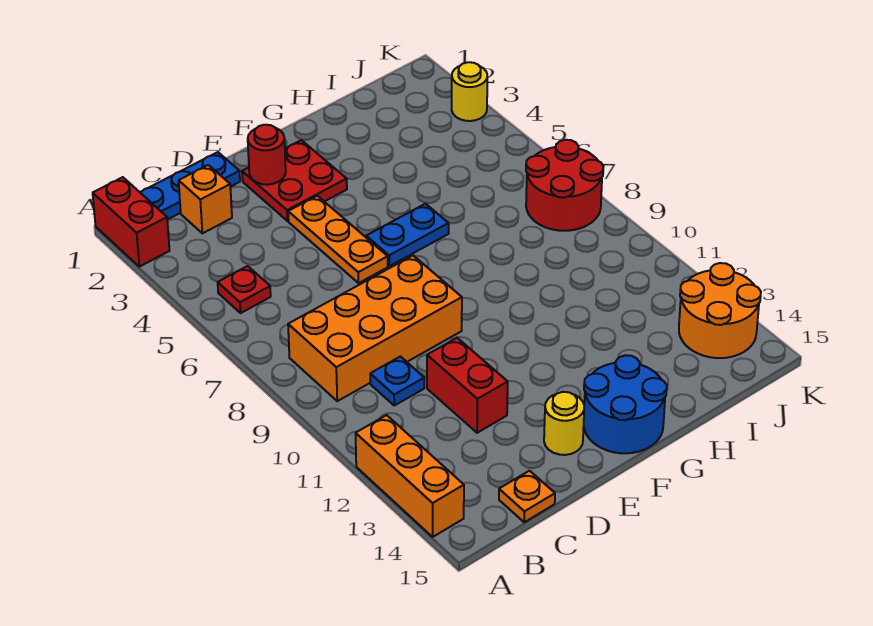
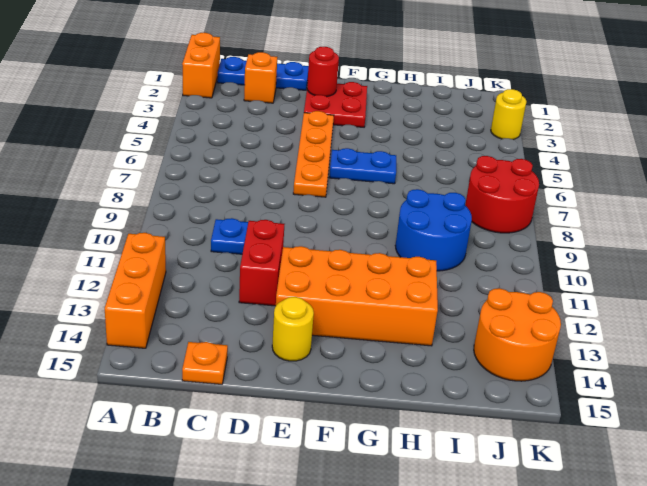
red brick A1:A2 level 1 -> orange brick A1:A2 level 1
red plate B5 level 1 -> none
orange brick B8:E9 level 1 -> orange brick E12:H13 level 1
orange plate E4:E6 level 1 -> orange plate E4:E7 level 1
blue round brick F14:G15 level 1 -> blue round brick H9:I10 level 1

